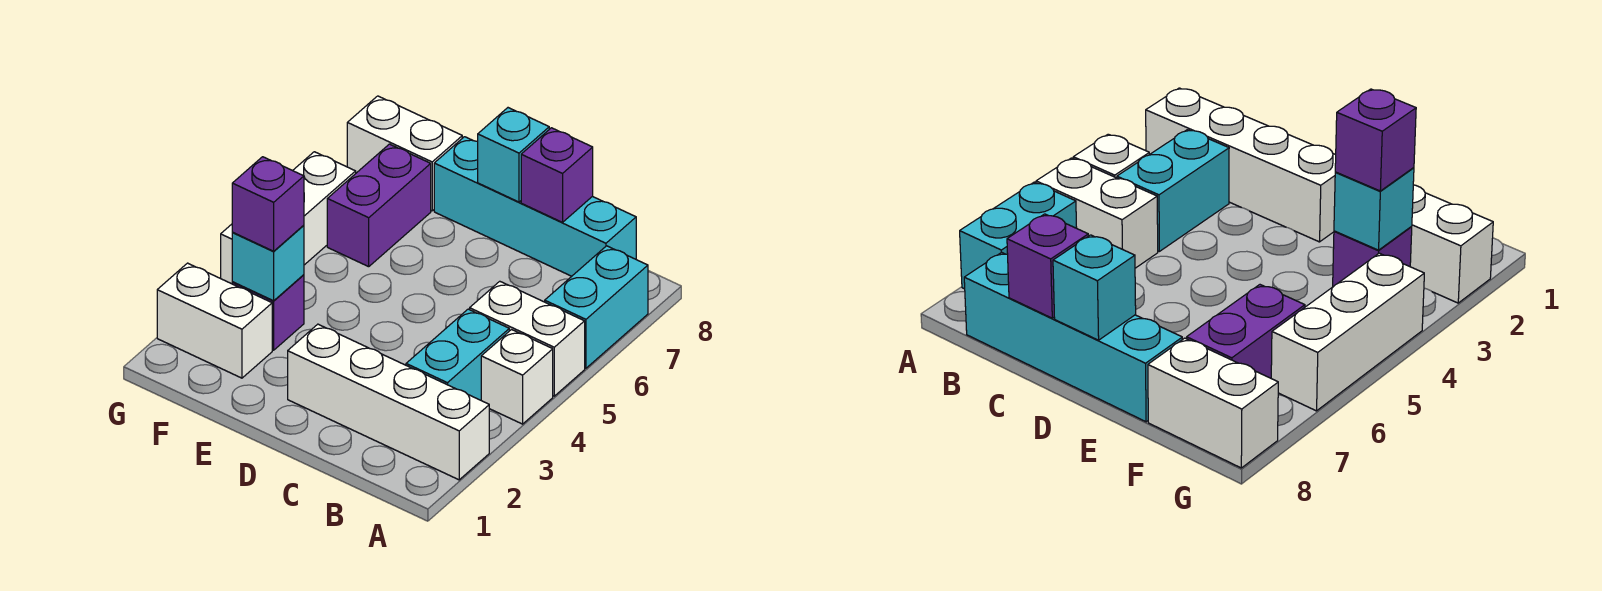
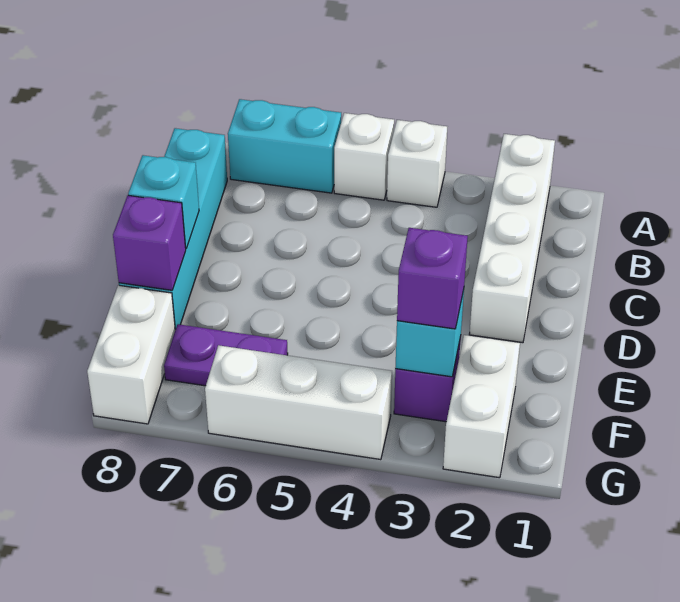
white brick A5:B5 level 1 -> white brick A5 level 1
cyan brick B3:B4 level 1 -> none
purple brick C8 level 2 -> purple brick E8 level 2
purple brick F6:F7 level 1 -> purple plate F6:F7 level 1

